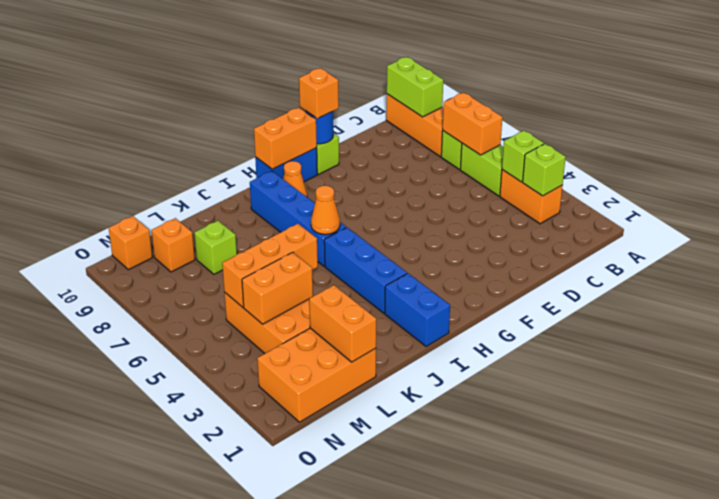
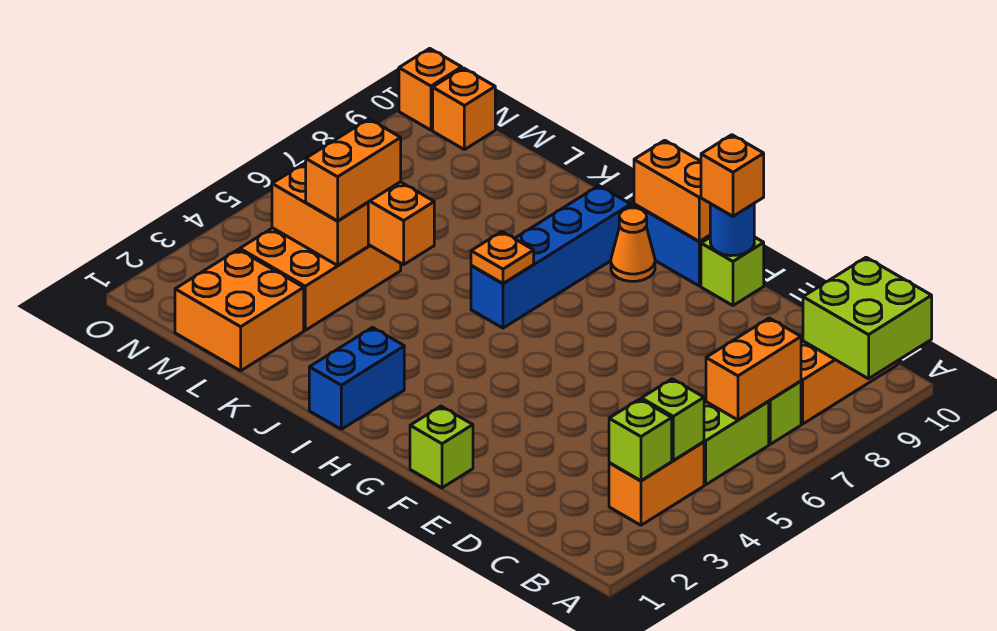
lime brick B9:B10 level 2 -> lime brick A9:B10 level 2
blue brick I3:I5 level 1 -> none
orange cone I6 level 2 -> orange plate I6 level 2
orange brick L1:N2 level 1 -> orange brick L1:M2 level 1
orange brick L1:L2 level 2 -> orange brick L4:L5 level 3
lime brick L8 level 1 -> lime brick F1 level 1
orange brick M9 level 1 -> orange brick O10 level 1

